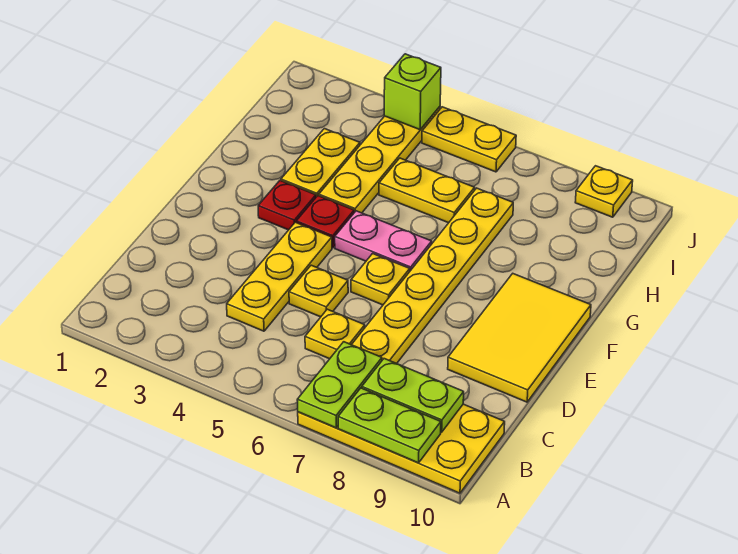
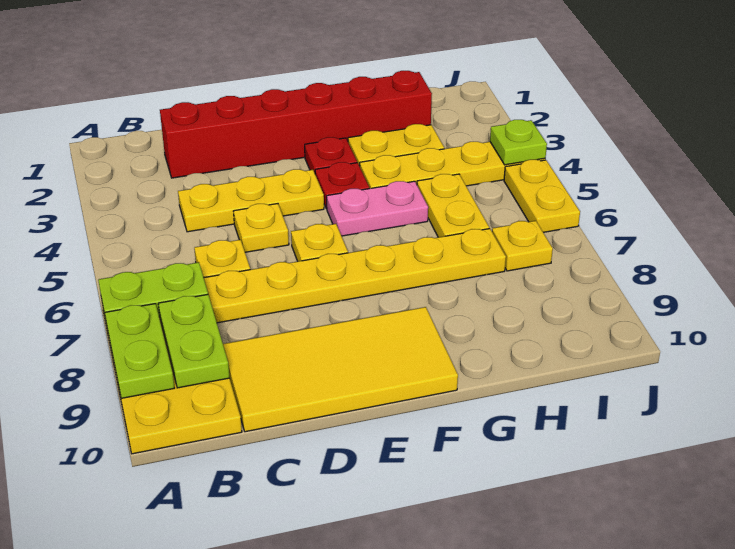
none -> red brick C2:H2 level 1
yellow tile D9:F10 level 1 -> yellow tile C9:F10 level 1
pink plate F5:F6 level 1 -> pink plate F5:G5 level 1
lime brick J4 level 2 -> lime plate J4 level 2
yellow plate J9 level 1 -> yellow plate I7 level 1

